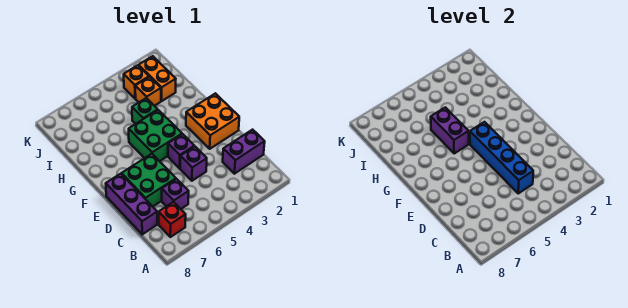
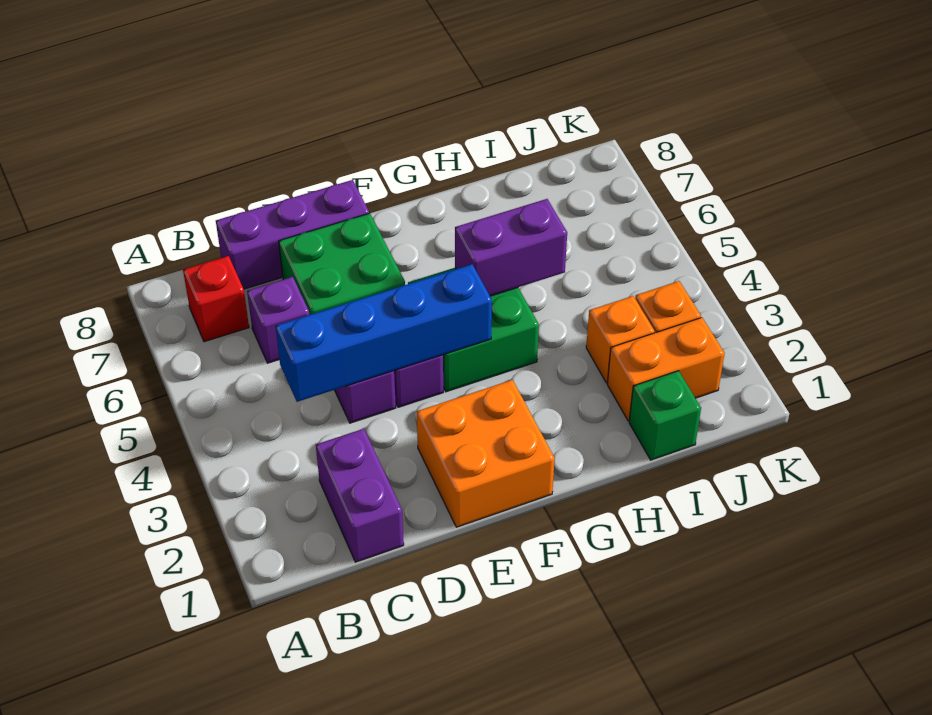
green brick H4 level 1 -> green brick I1 level 1

